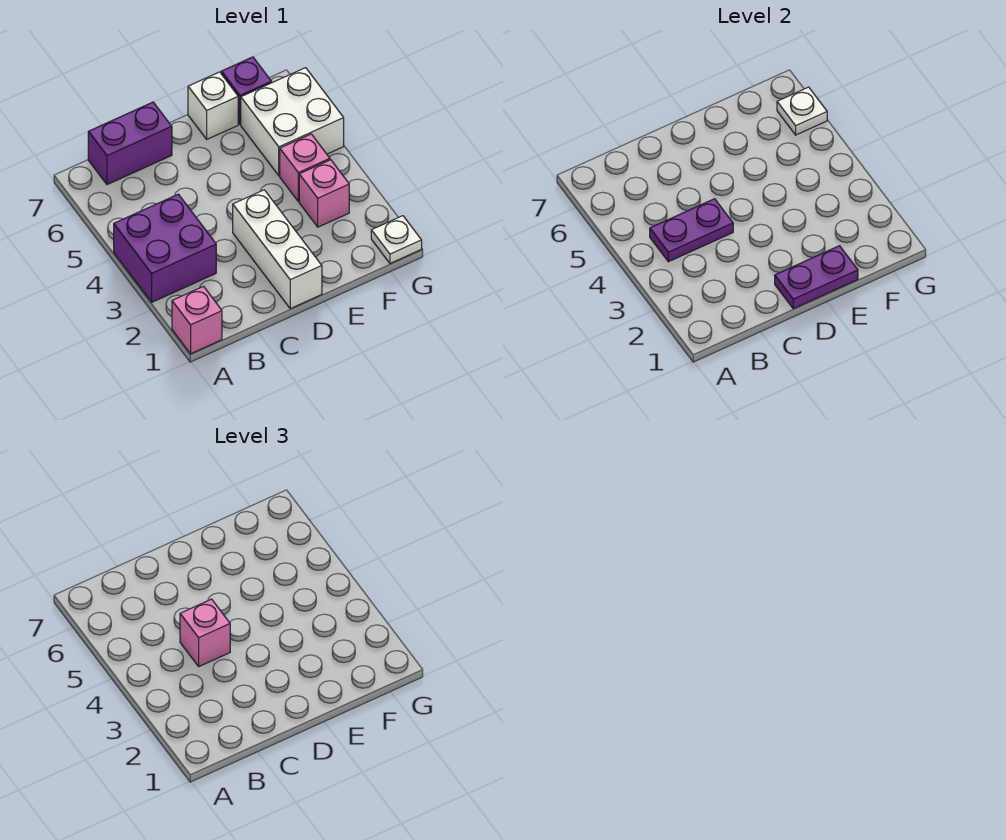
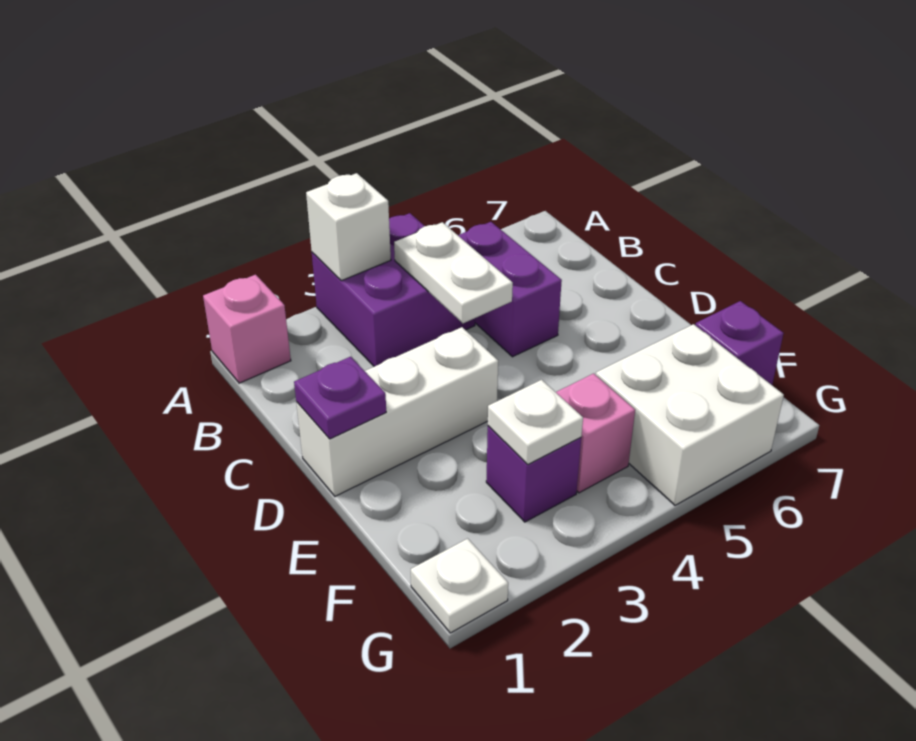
purple plate B4:C4 level 2 -> white plate B4:C4 level 2
purple brick B7:C7 level 1 -> purple brick B5:C5 level 1
pink brick C4 level 3 -> none
purple plate D1:E1 level 2 -> purple plate D1 level 2
white brick E7 level 1 -> white brick A3 level 2
pink brick F3 level 1 -> purple brick F3 level 1
white plate G6 level 2 -> white plate F3 level 2

